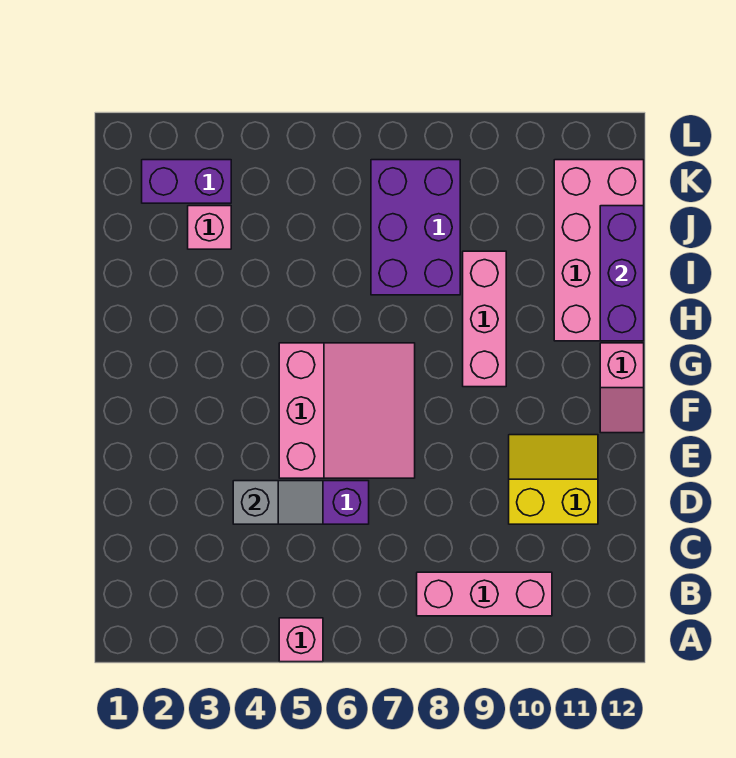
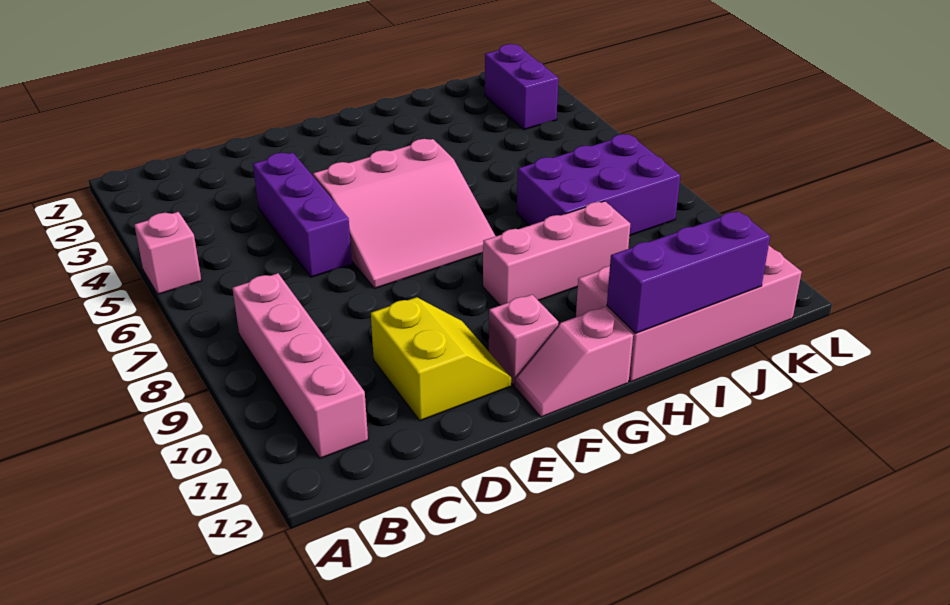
pink brick B8:B10 level 1 -> pink brick B8:B11 level 1
grey slope D4:D5 level 2 top 4 -> none
pink brick J3 level 1 -> pink brick F11 level 1

